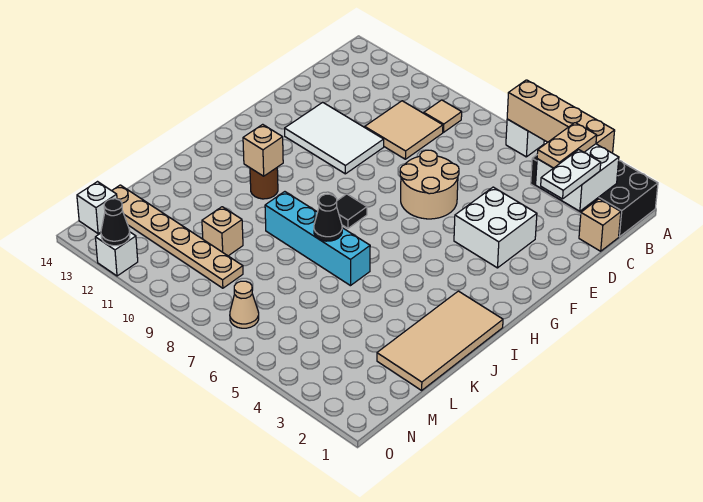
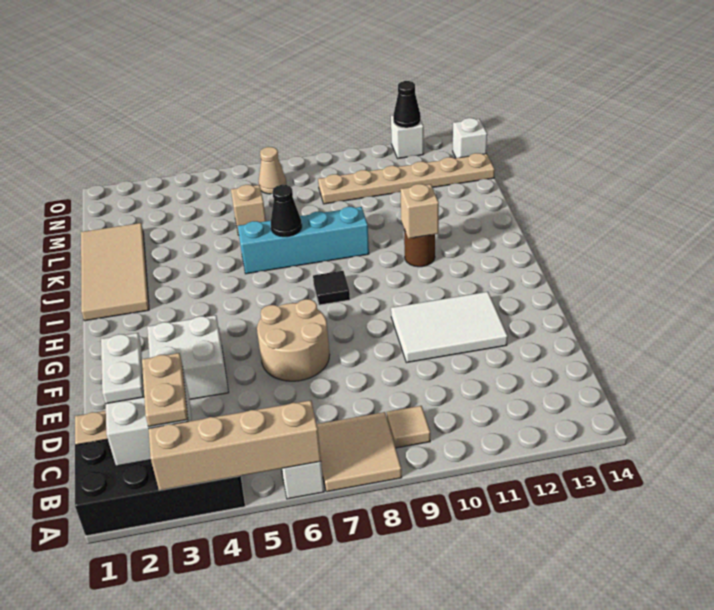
tan tile C9:D10 level 1 -> tan tile A7:B8 level 1
tan brick L10 level 1 -> tan brick L6 level 1

